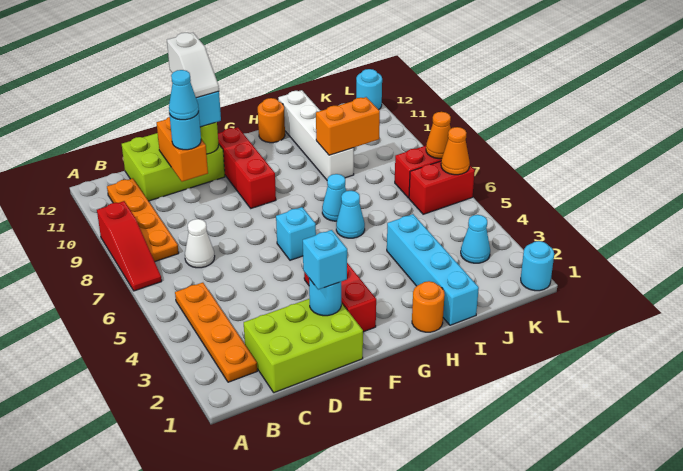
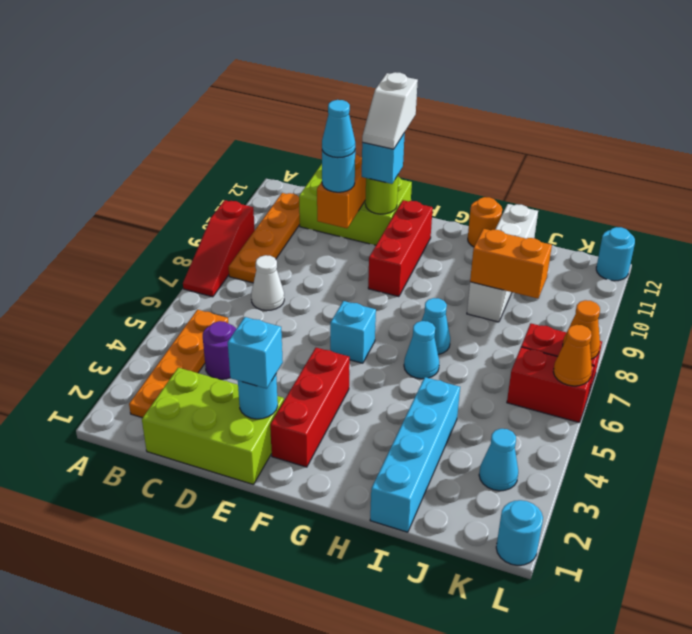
none -> purple round brick C4 level 1
orange round brick H1 level 1 -> none

